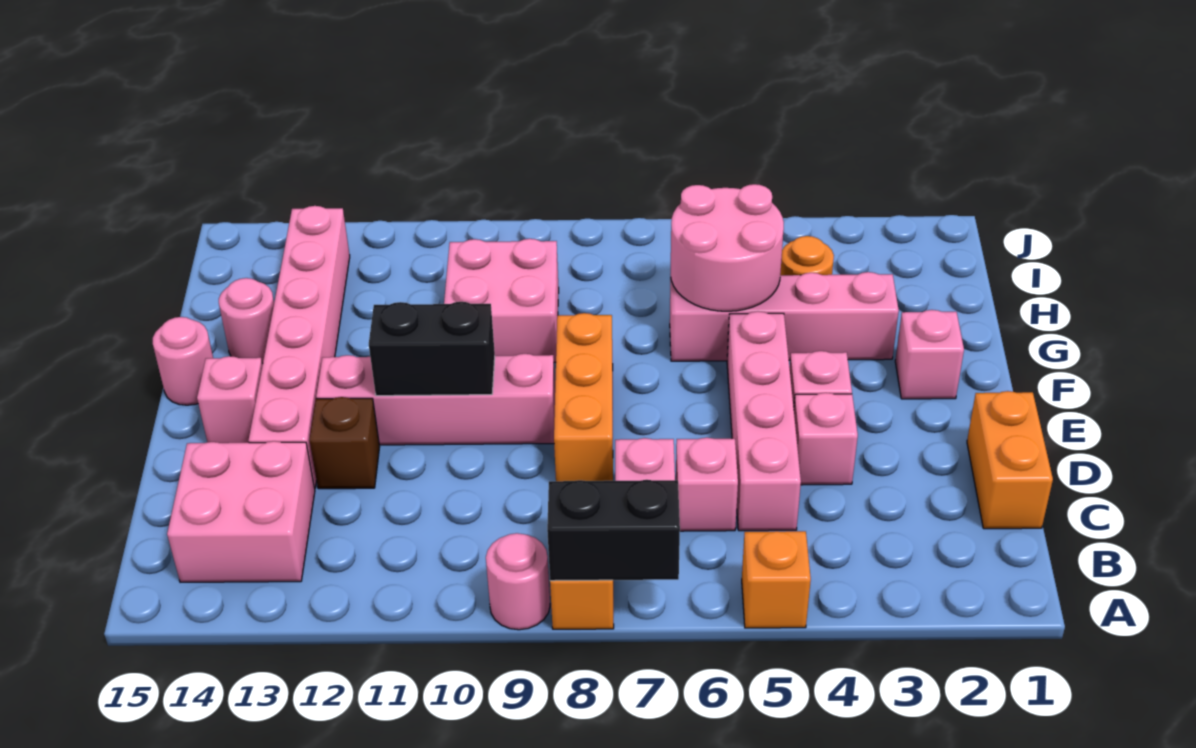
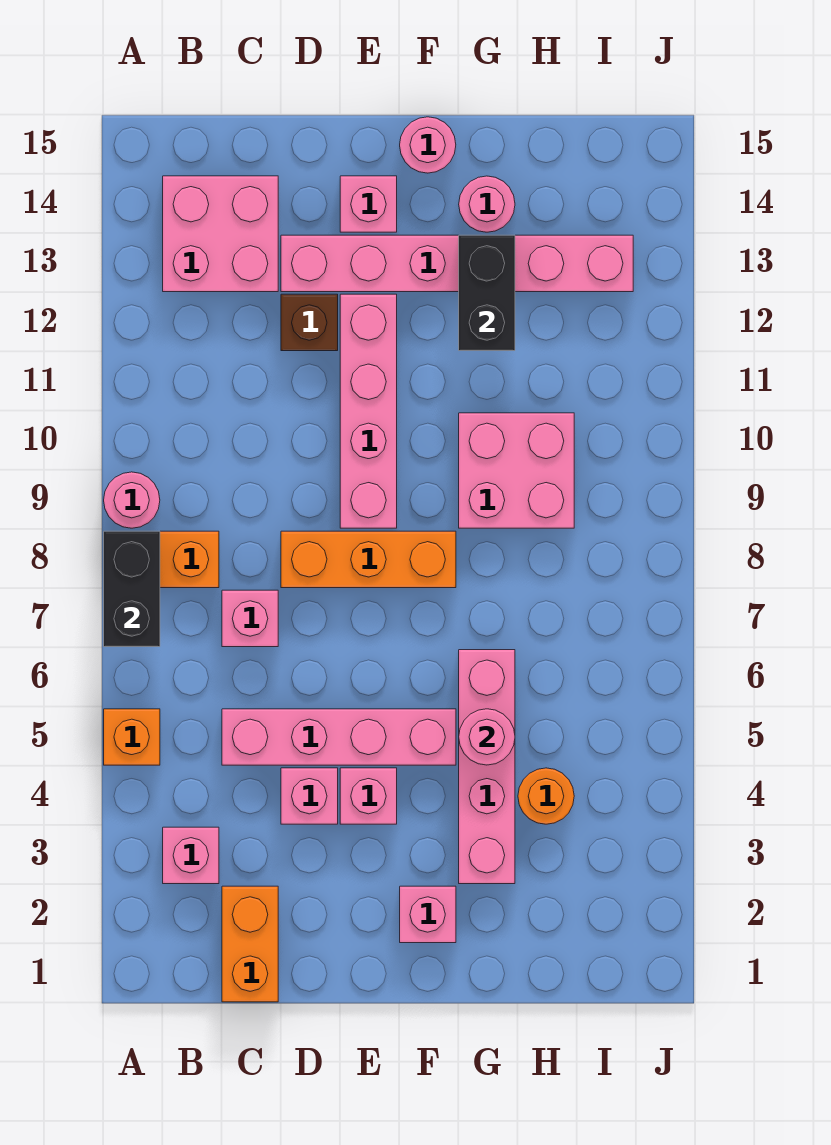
orange brick C1:D1 level 1 -> orange brick C1:C2 level 1
pink brick C6 level 1 -> pink brick B3 level 1
black brick E10:E11 level 2 -> black brick G12:G13 level 2
pink round brick G5:H6 level 2 -> pink round brick G5 level 2

